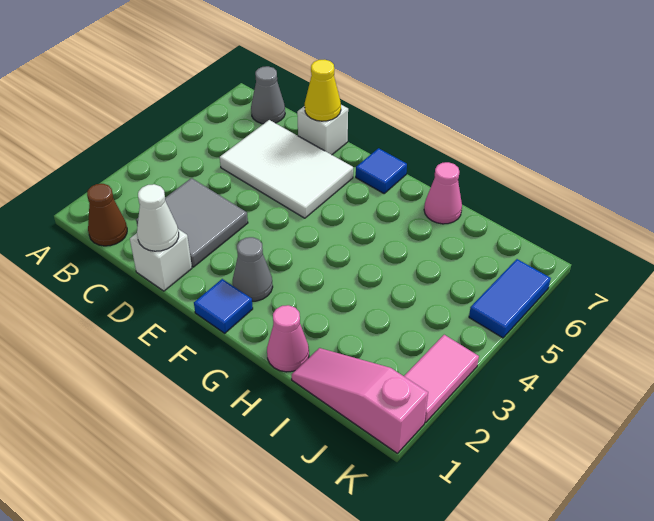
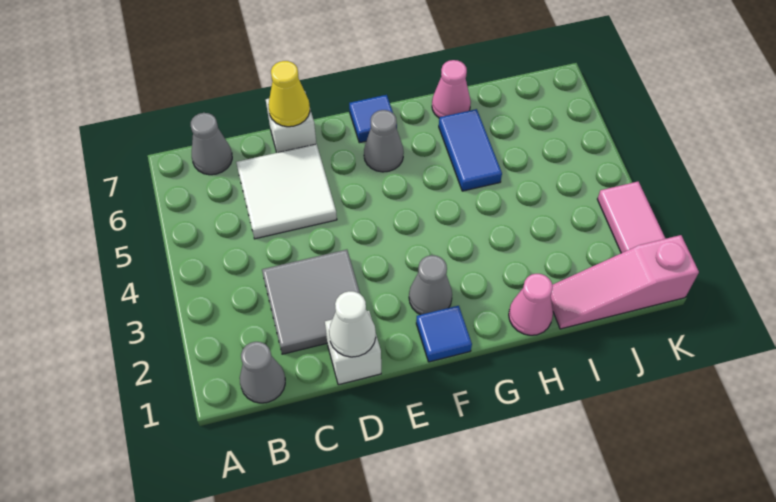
brown cone B1 level 1 -> grey cone B1 level 1
white tile C5:E6 level 1 -> white tile C5:D6 level 1
none -> grey cone F6 level 1
blue tile K5:K6 level 1 -> blue tile H5:H6 level 1

